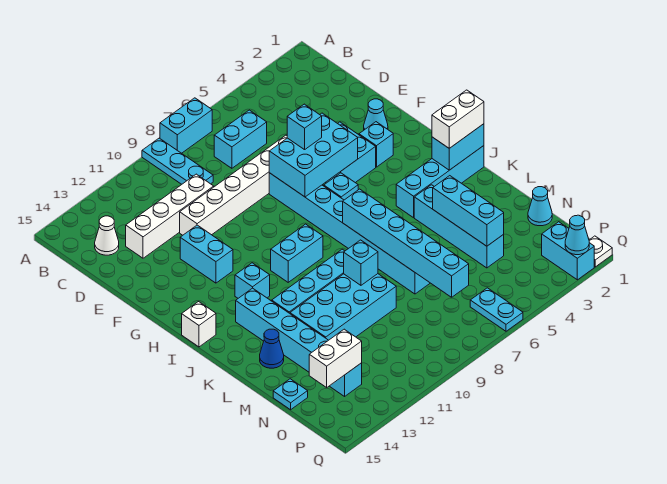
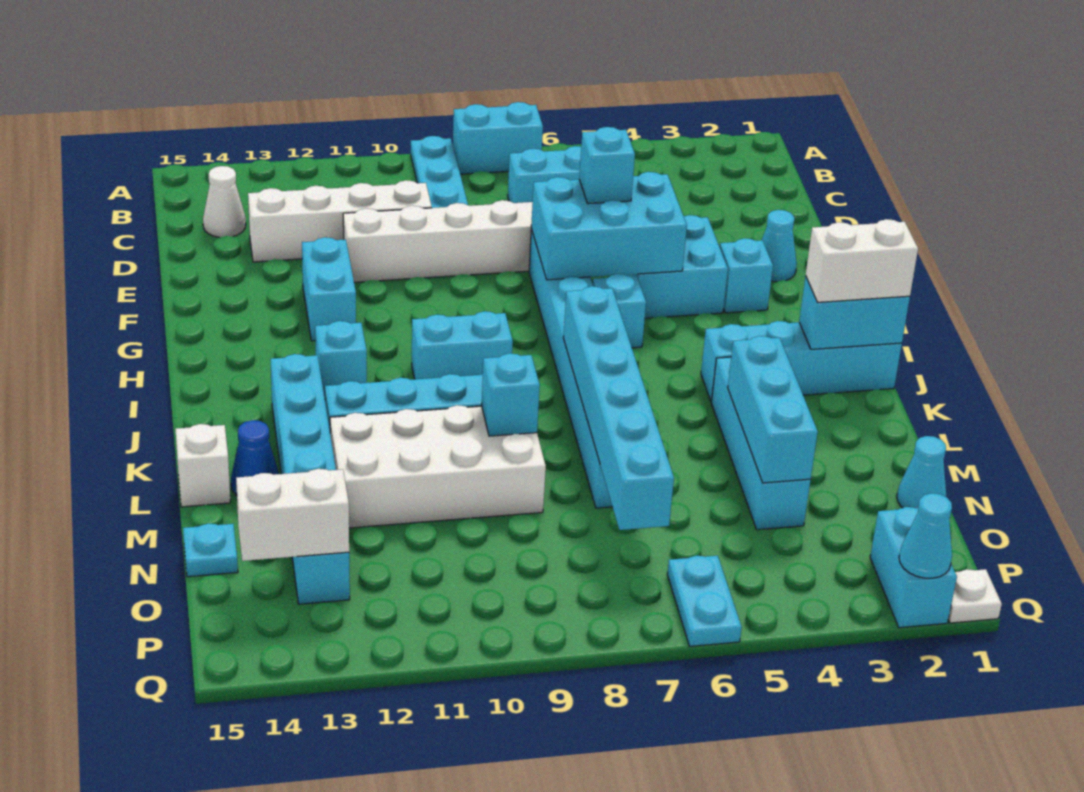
white brick I15 level 1 -> white brick L15 level 1
cyan brick L9:M12 level 1 -> white brick L9:M12 level 1

